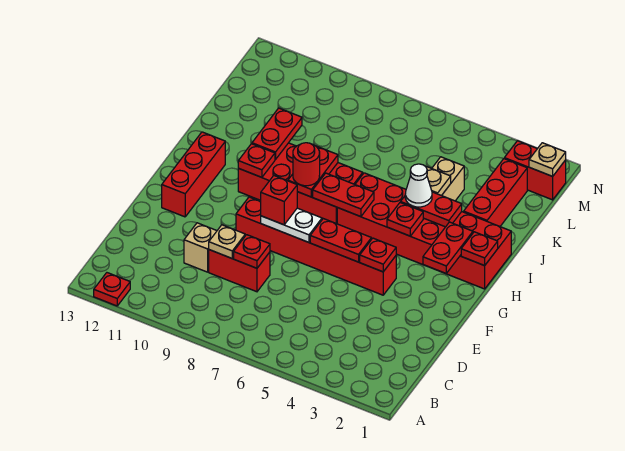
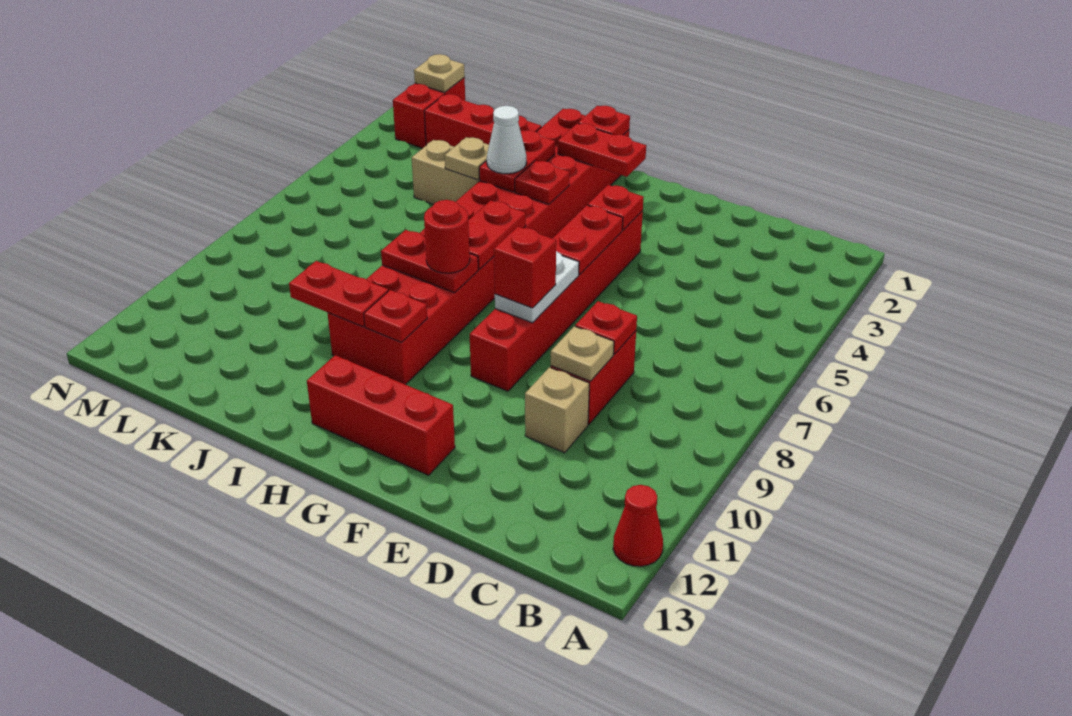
red plate A12 level 1 -> red cone A12 level 1

